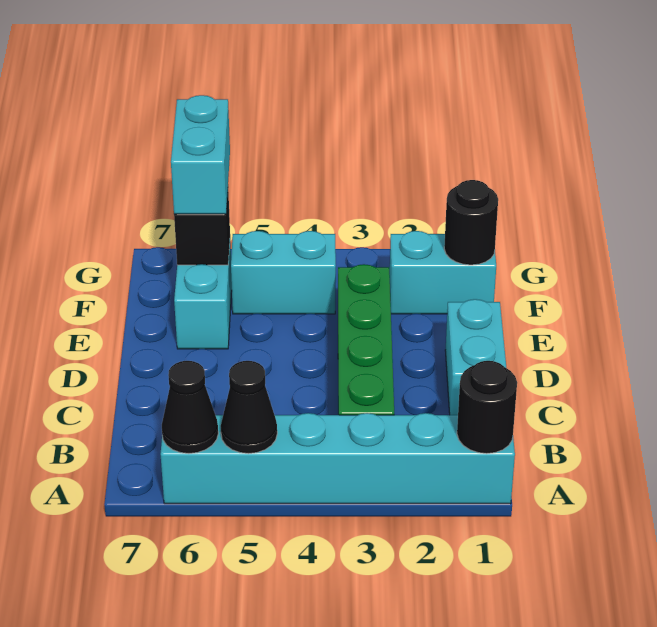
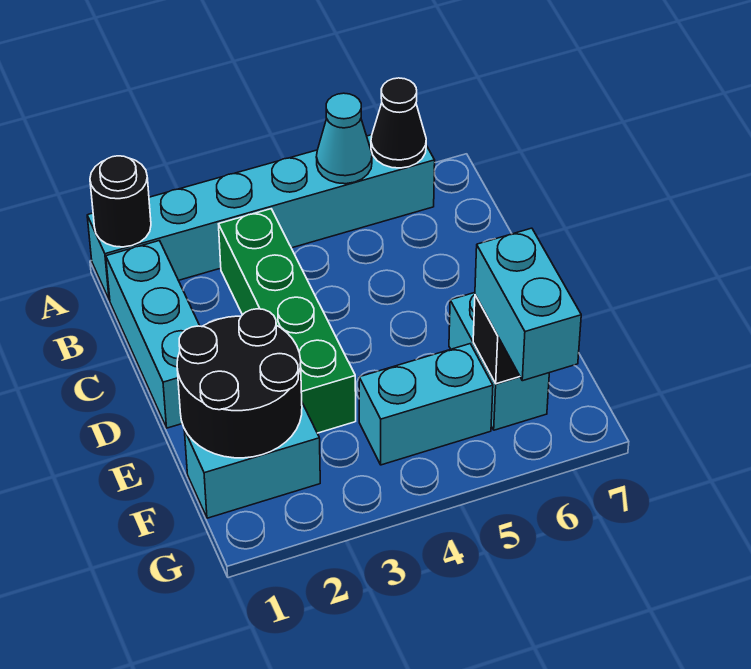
black cone A5 level 2 -> cyan cone A5 level 2
cyan brick C1:D1 level 1 -> cyan brick B1:D1 level 1
black round brick F1 level 2 -> black round brick E1:F2 level 2

